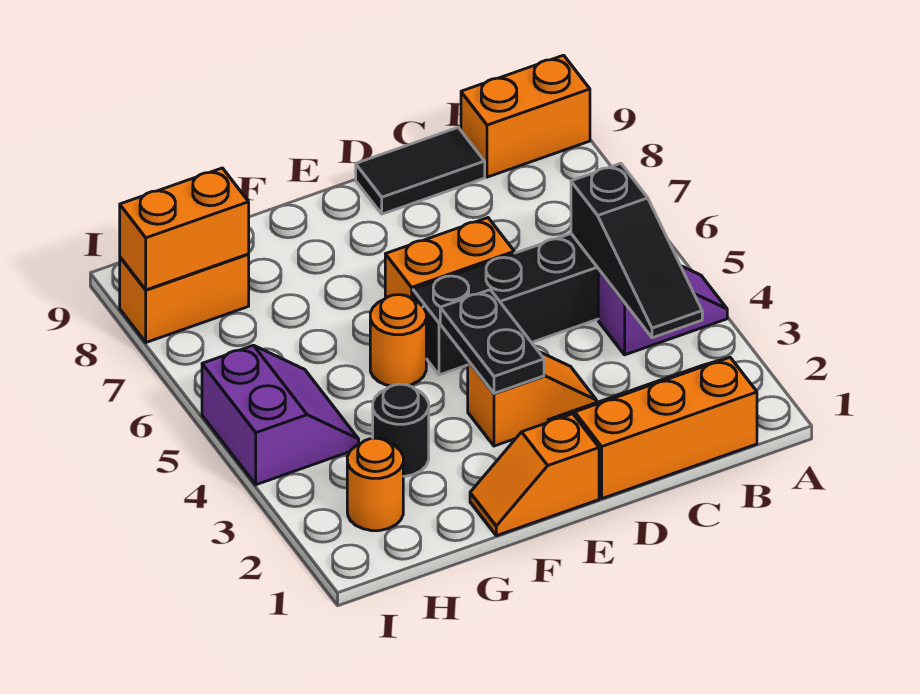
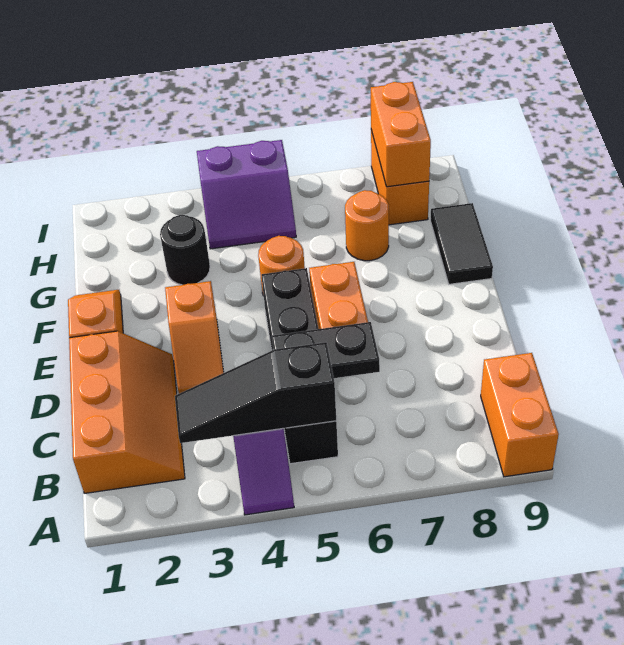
black tile C9:D9 level 1 -> black tile F9:G9 level 1
black plate E3:E4 level 2 -> black plate C5:C6 level 2
orange round brick H2 level 1 -> orange round brick G7 level 1

